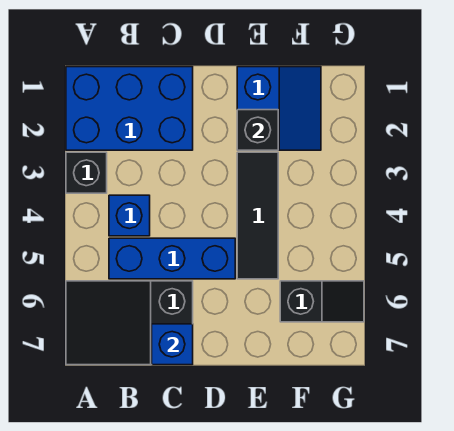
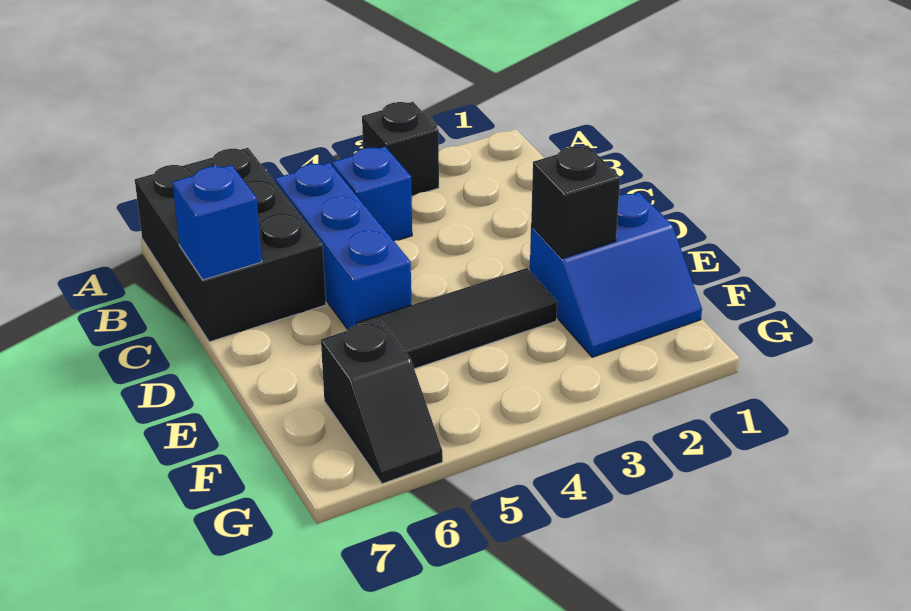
blue brick A1:C2 level 1 -> none
black slope A6:C7 level 1 top C -> black brick A6:C7 level 1

